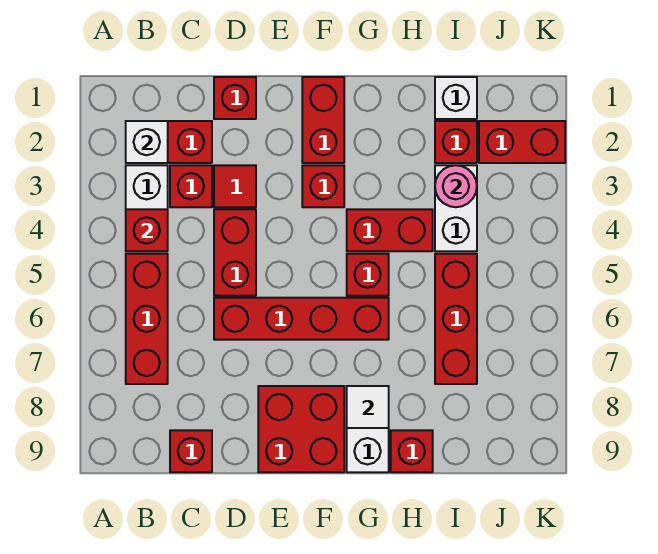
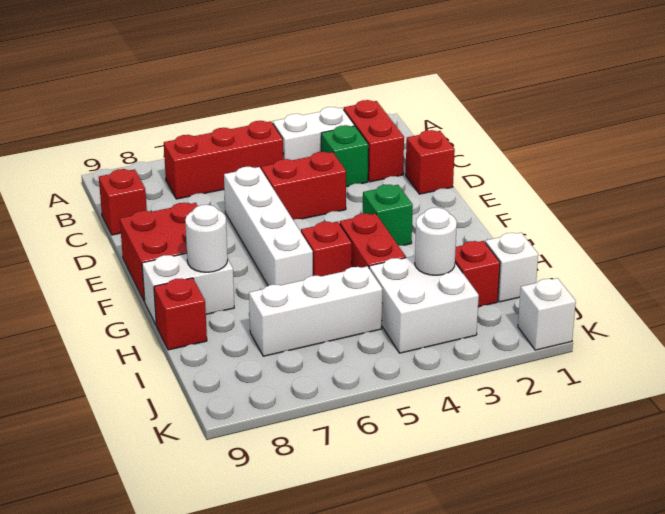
white brick B2 level 2 -> white brick K1 level 1
red brick B4 level 2 -> none
red brick C3 level 1 -> green brick C3 level 1
red tile D3 level 1 -> none
red brick D6:G6 level 1 -> white brick D6:G6 level 1
red brick F1:F2 level 1 -> none
red brick F3 level 1 -> green brick F3 level 1
white tile G8 level 2 -> white round brick G8 level 2
white brick I3:I4 level 1 -> white brick I3:J4 level 1
pink round brick I3 level 2 -> white round brick I3 level 2
red brick I5:I7 level 1 -> white brick I5:I7 level 1
red brick J2:K2 level 1 -> none

